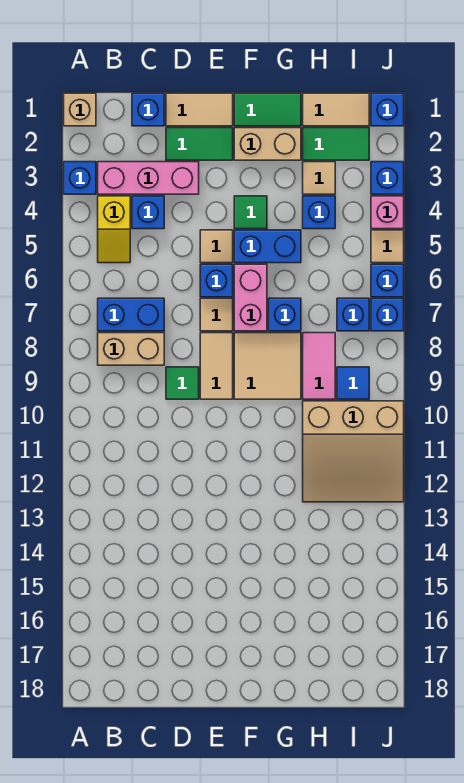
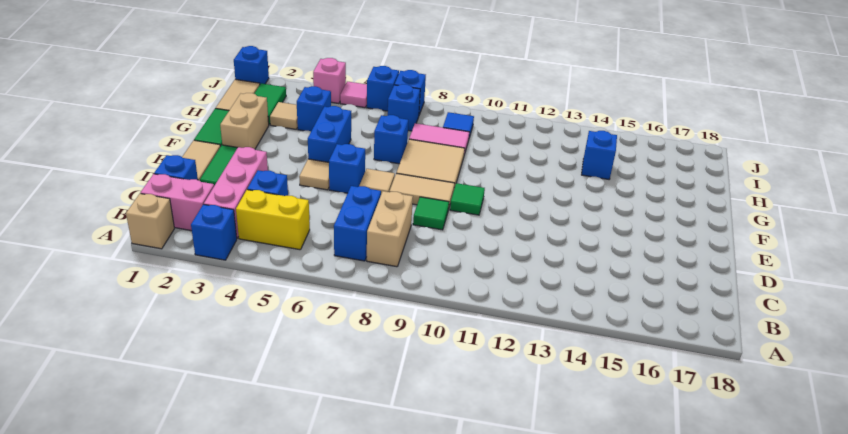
yellow slope B4:B5 level 1 top 4 -> yellow brick B4:B5 level 1
green tile F4 level 1 -> green tile E10 level 1
pink brick F6:F7 level 1 -> pink brick B1:B2 level 1
tan slope H10:J12 level 1 top 10 -> none
blue brick J3 level 1 -> blue brick H14 level 1
tan tile J5 level 1 -> pink tile J5 level 1

